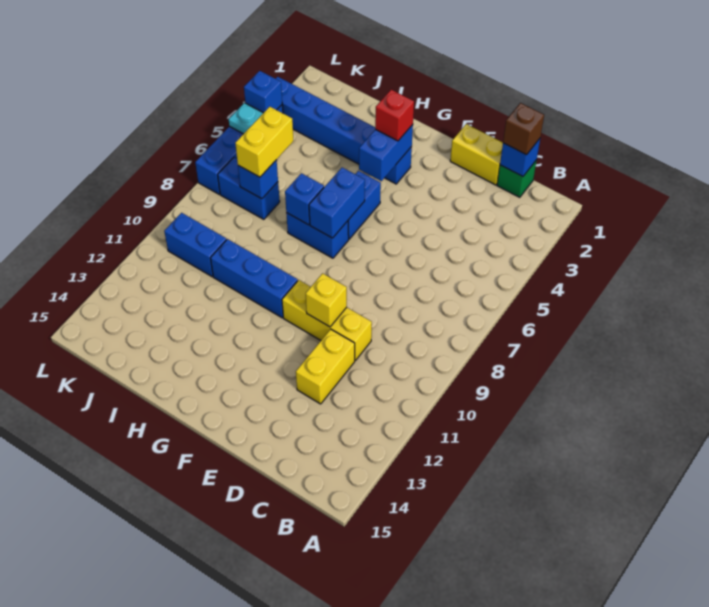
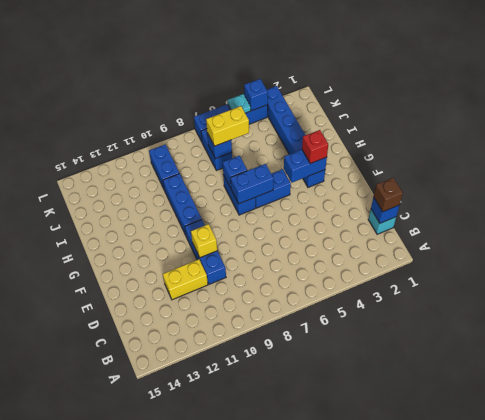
green brick C1 level 1 -> cyan brick C1 level 1
yellow brick D1:E1 level 1 -> none
yellow brick D10:F10 level 1 -> blue brick D10:F10 level 1

